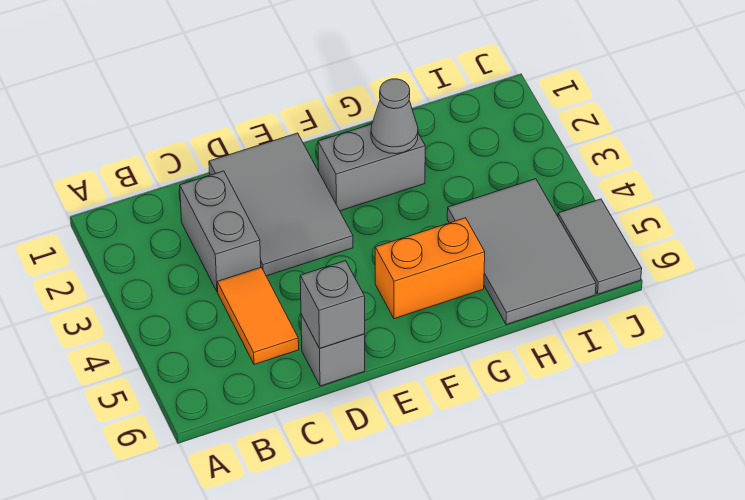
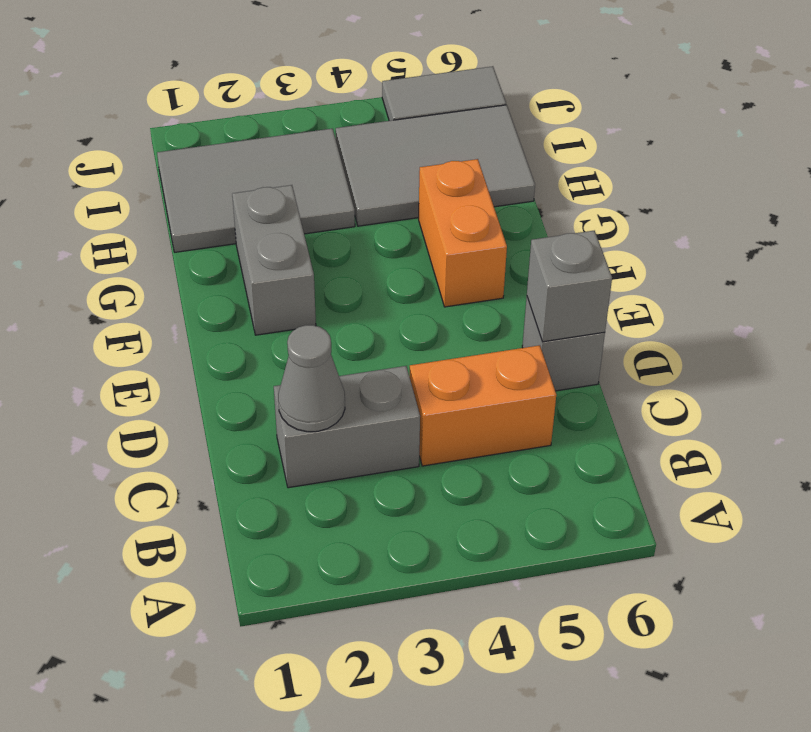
orange tile C4:C5 level 1 -> orange brick C4:C5 level 1
grey tile D1:E3 level 1 -> grey tile H1:I3 level 1
grey cone G2 level 2 -> grey cone C2 level 2

